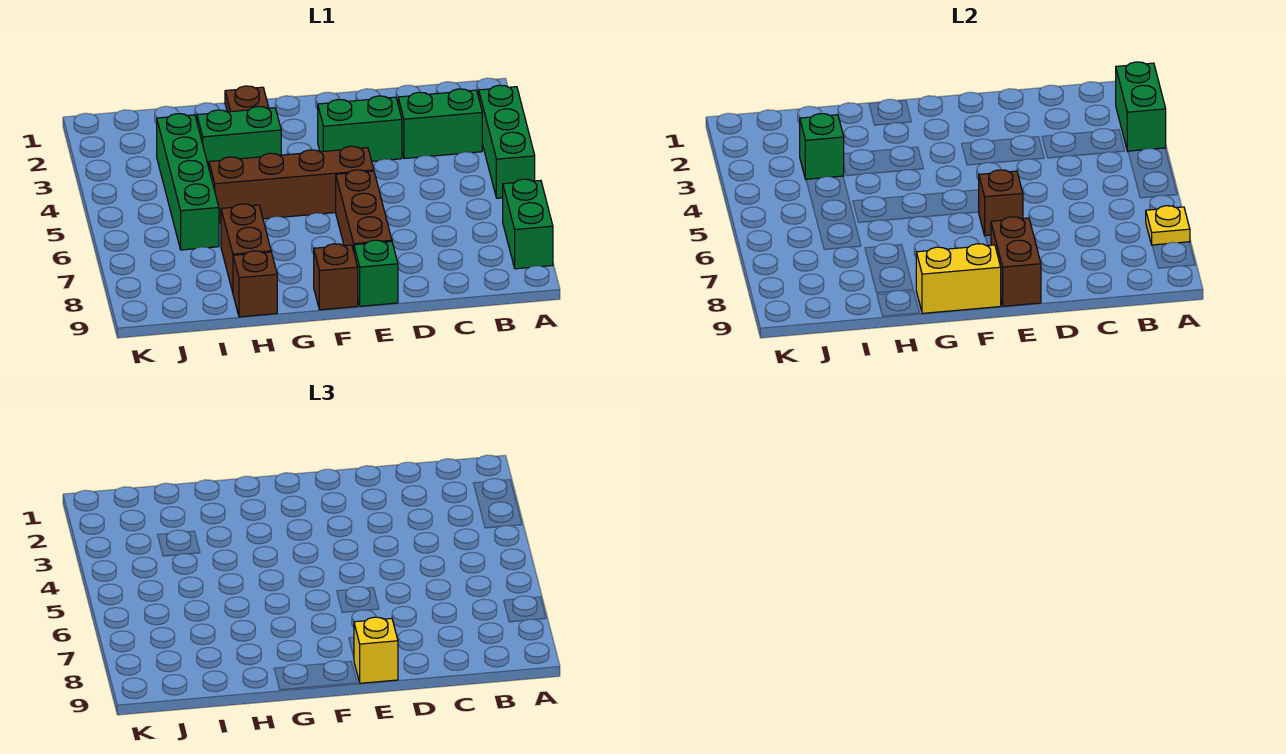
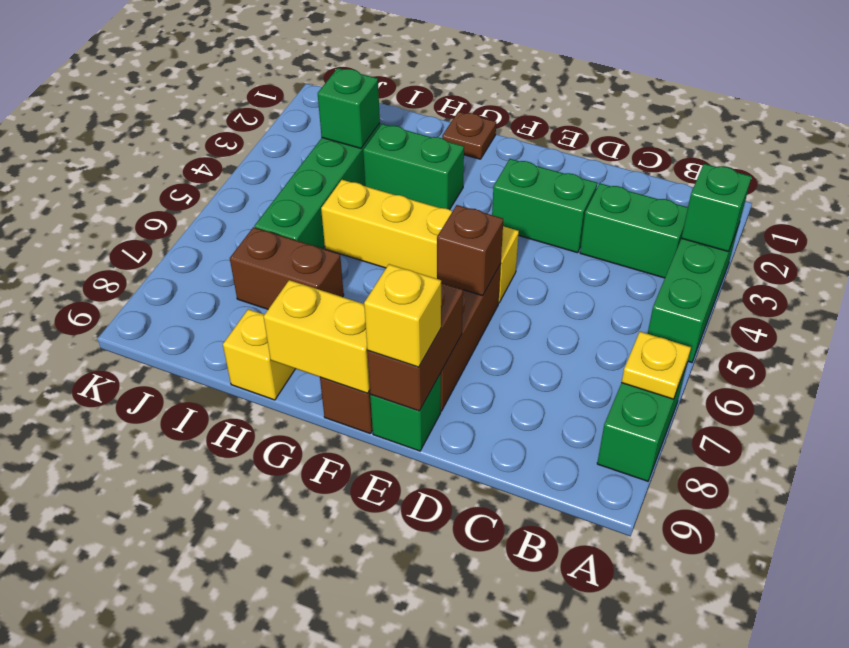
green brick A2:A3 level 2 -> green brick A3 level 2
brown brick E5:H5 level 1 -> yellow brick E5:H5 level 1
brown brick H7:H8 level 1 -> brown brick H7:I7 level 1
brown brick H9 level 1 -> yellow brick H9 level 1

